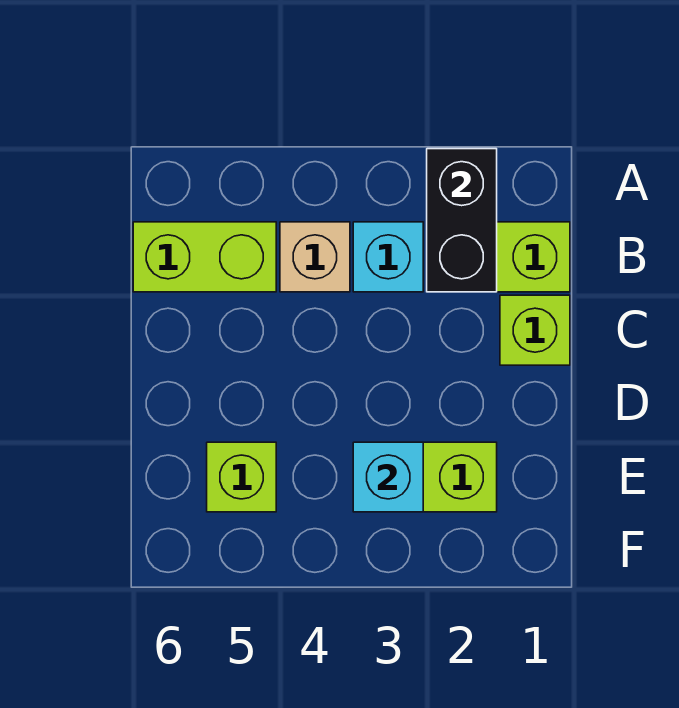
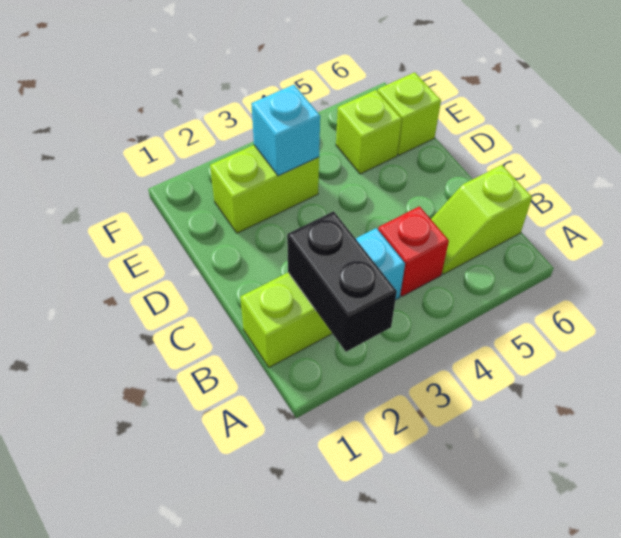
tan brick B4 level 1 -> red brick B4 level 1
lime brick B5:B6 level 1 -> lime slope B5:B6 level 1 top 6
lime brick C1 level 1 -> lime brick E6 level 1

